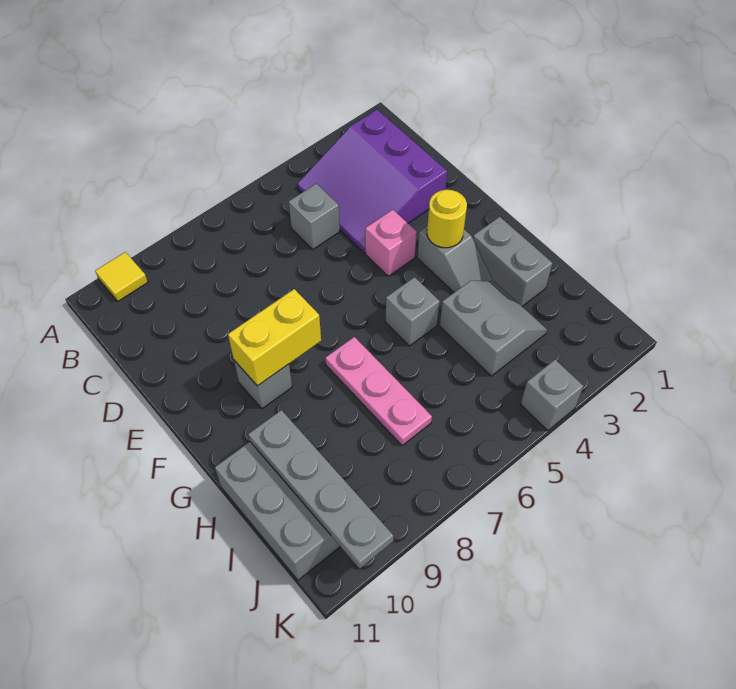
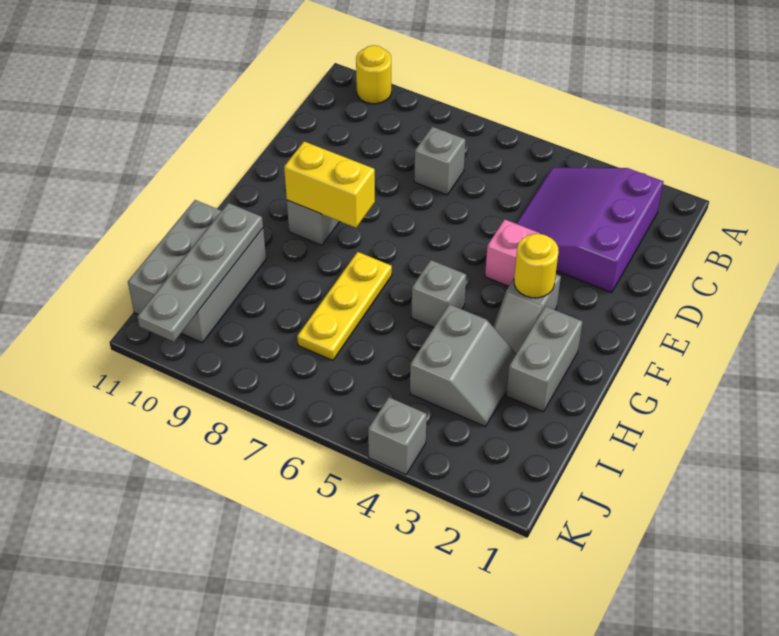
yellow tile A10 level 1 -> yellow round brick A10 level 1
grey brick C5 level 1 -> grey brick C7 level 1
pink plate G7:I7 level 1 -> yellow plate G7:I7 level 1

